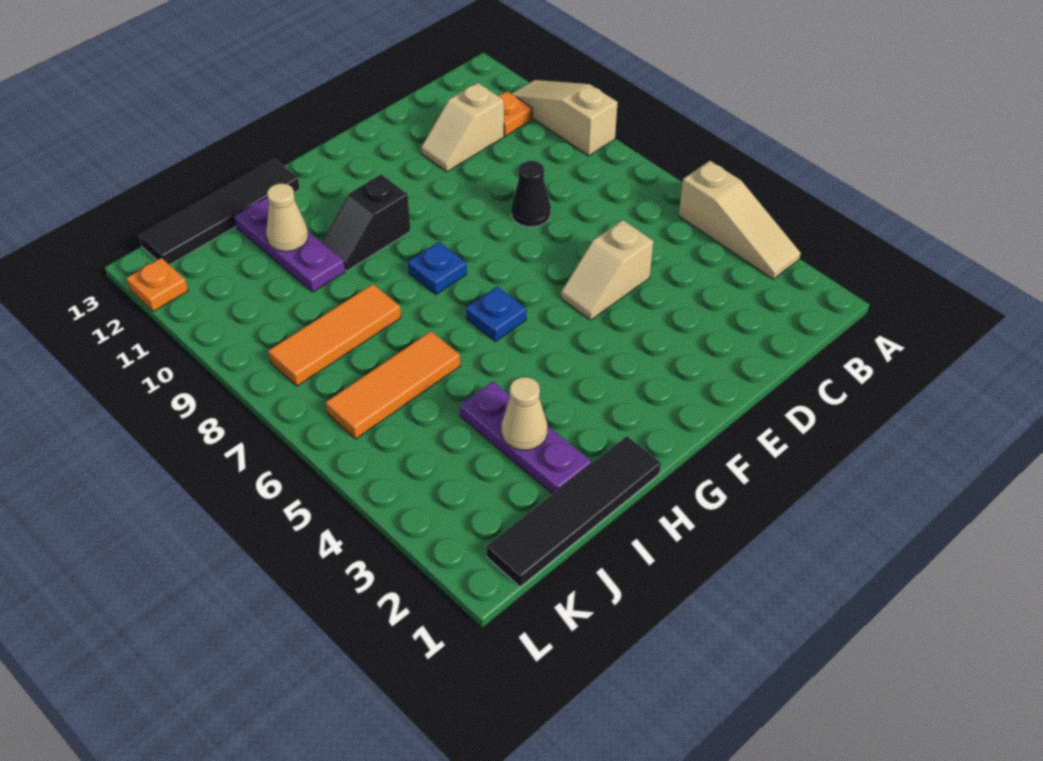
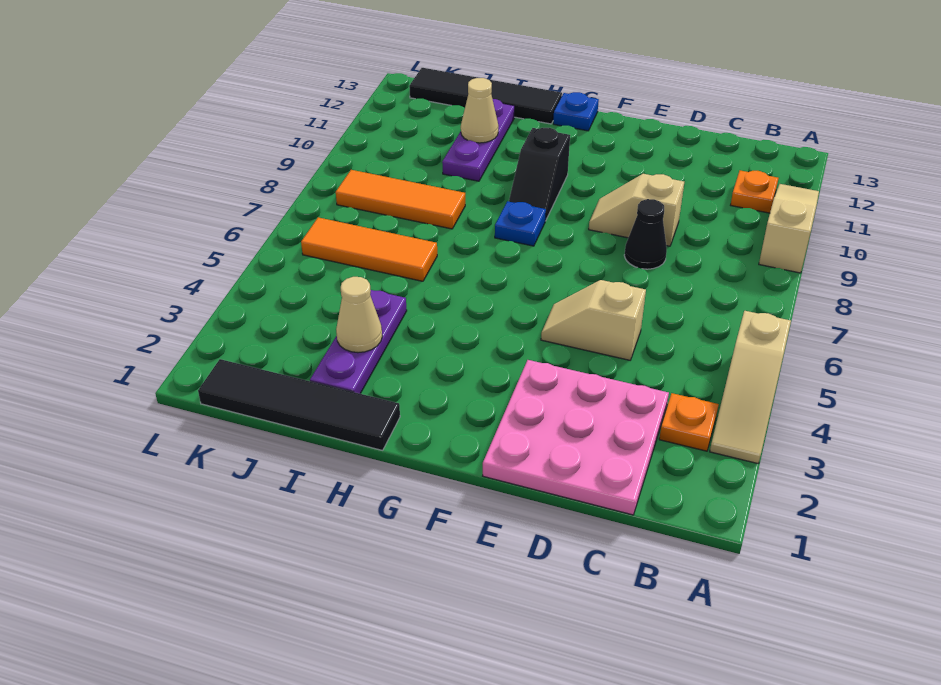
none -> pink plate C1:E3 level 1
tan slope C11:D11 level 1 top C -> tan slope D9:E9 level 1 top D
blue plate G6 level 1 -> blue plate G13 level 1
black slope G10:H10 level 1 top G -> black slope G9:G10 level 1 top 10
orange plate L12 level 1 -> orange plate B3 level 1

